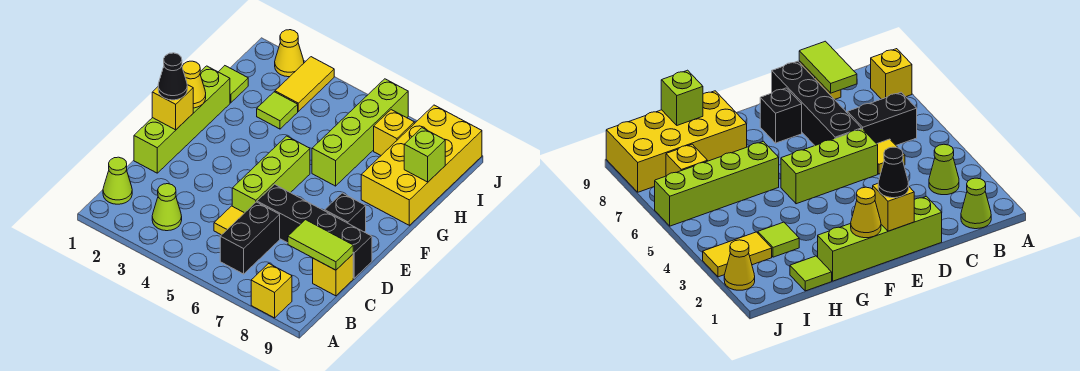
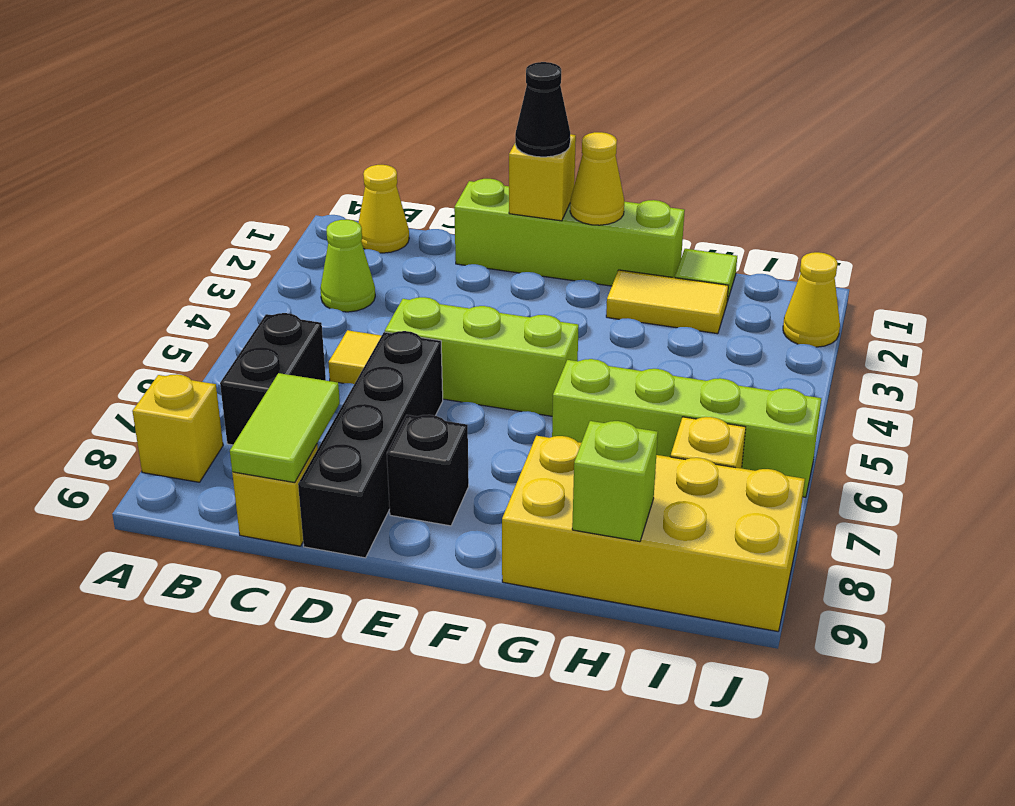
lime cone B1 level 1 -> yellow cone B1 level 1
black brick B6:C6 level 1 -> black brick B6:B7 level 1
lime tile H3 level 1 -> none
yellow tile I3:J3 level 1 -> yellow tile G2:H2 level 1

